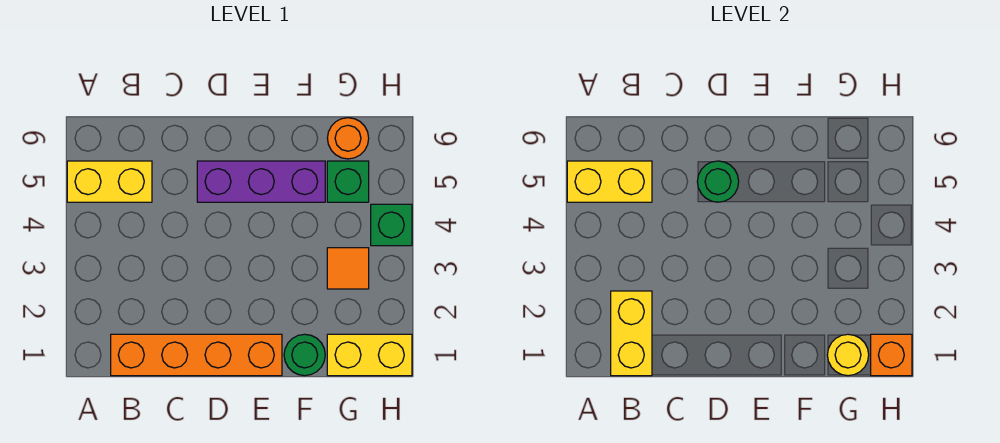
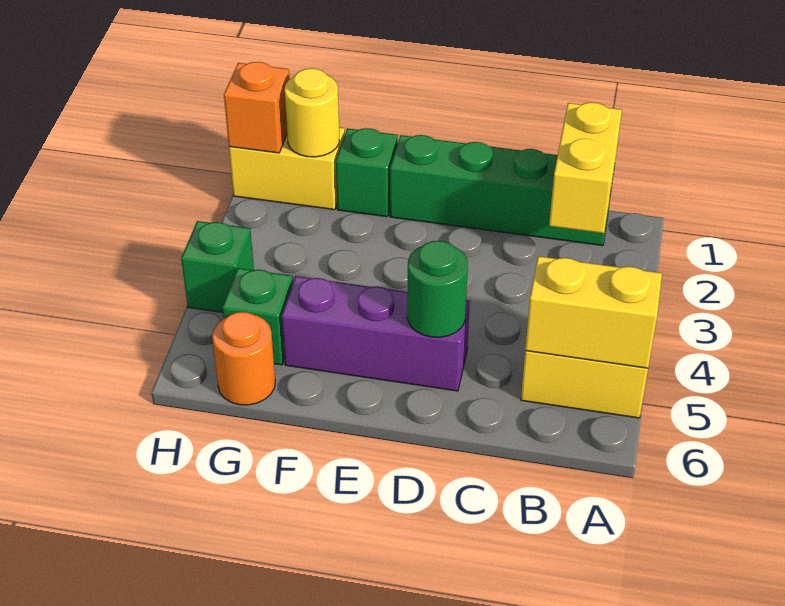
orange brick B1:E1 level 1 -> green brick B1:E1 level 1
green round brick F1 level 1 -> green brick F1 level 1
orange tile G3 level 1 -> none

